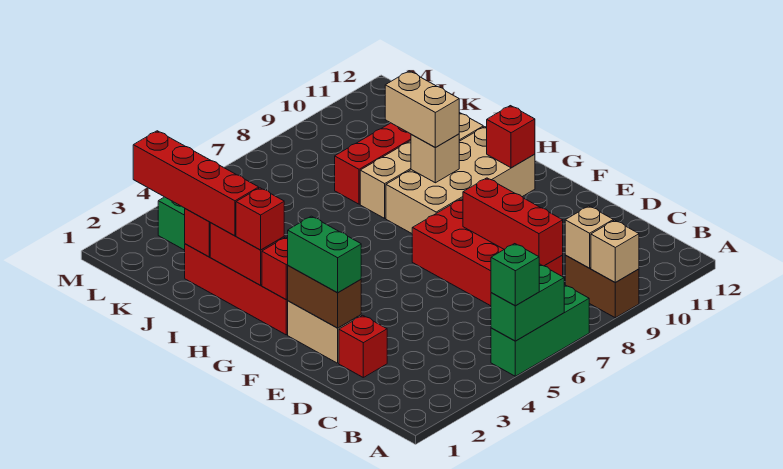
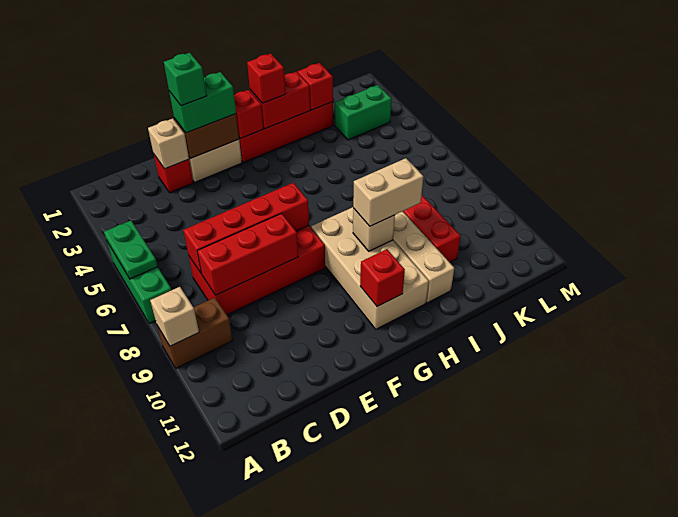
green brick A5:A6 level 2 -> green plate A5:A6 level 2
green brick A5 level 3 -> green brick E2 level 4
tan brick B9 level 2 -> tan brick D2 level 2
red brick I2:L2 level 3 -> red brick C7:F7 level 2

